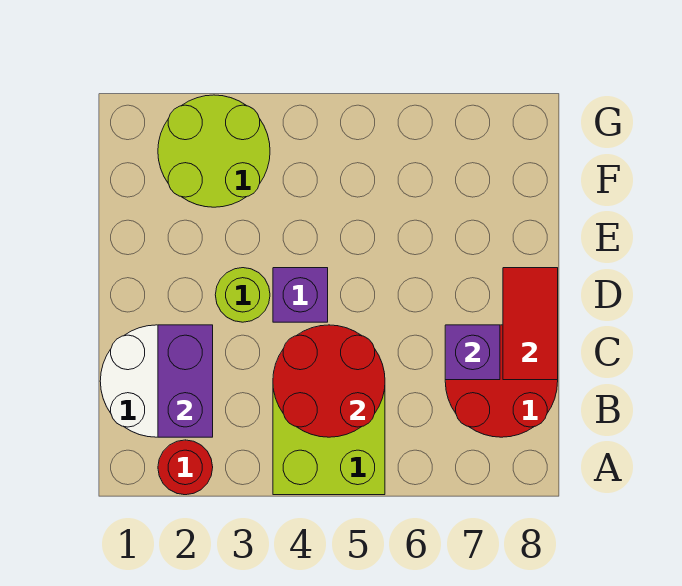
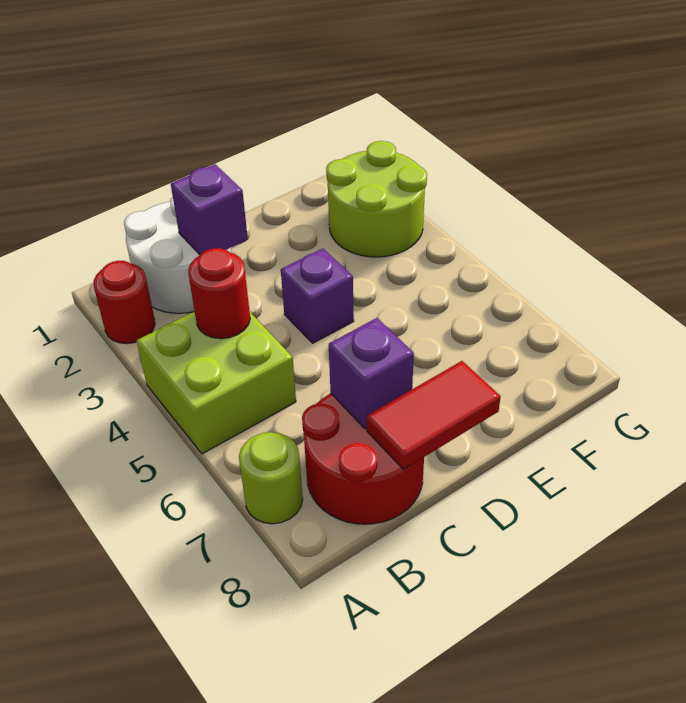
purple brick B2:C2 level 2 -> purple brick C2 level 2
red round brick B4:C5 level 2 -> red round brick B4 level 2
lime round brick D3 level 1 -> lime round brick A7 level 1

